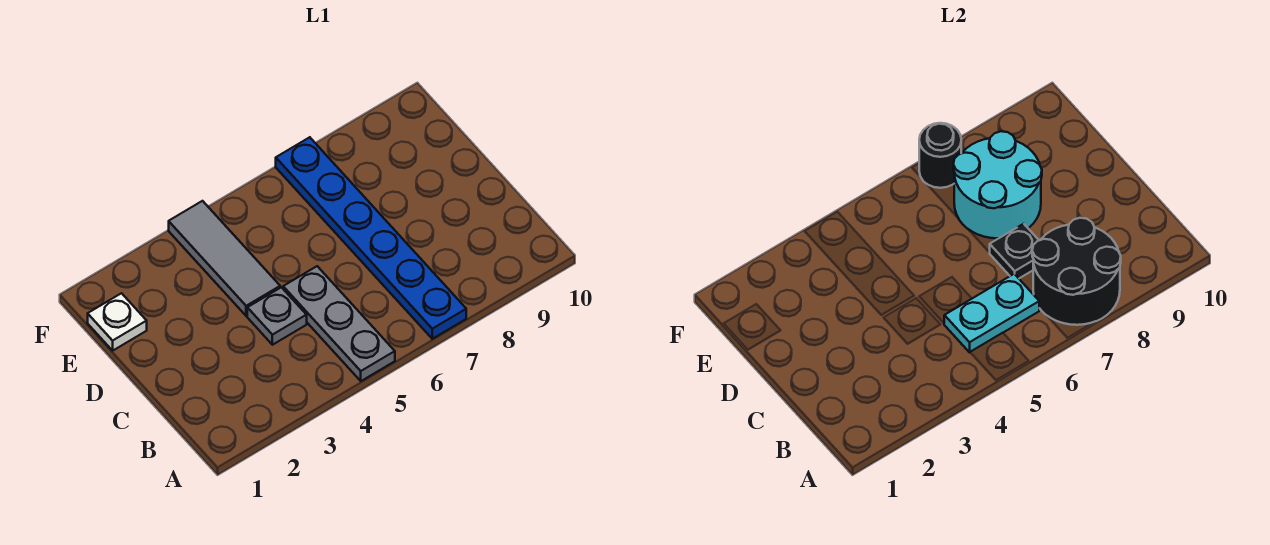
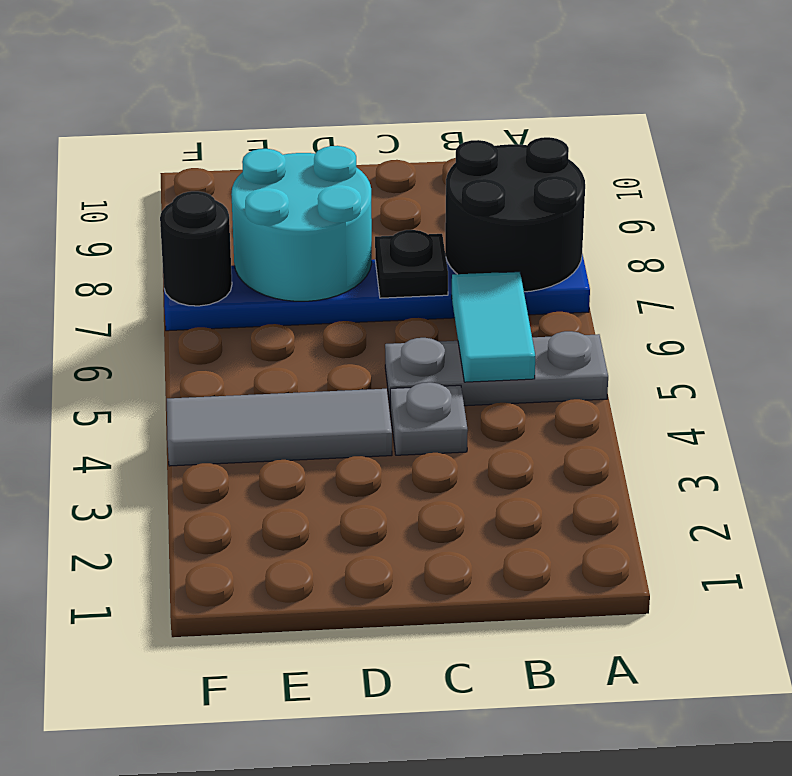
cyan plate B5:B6 level 2 -> cyan tile B5:B6 level 2
white plate E1 level 1 -> none

